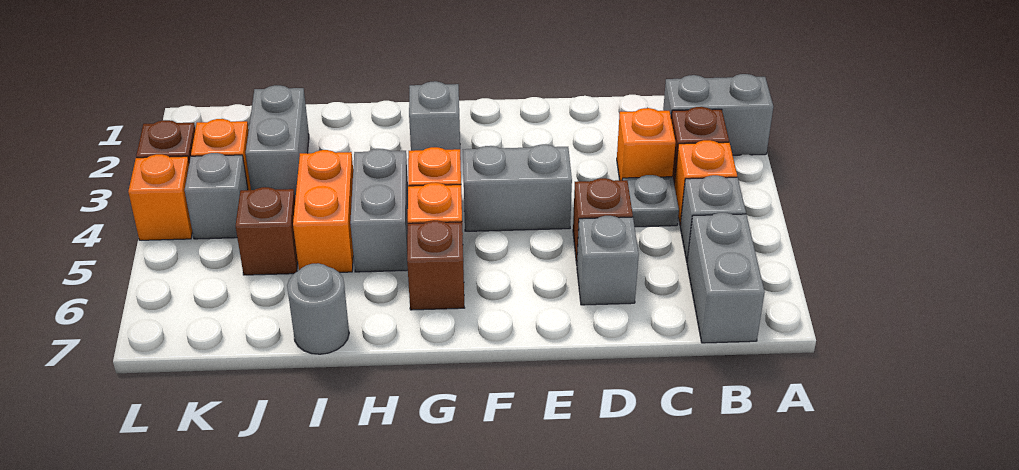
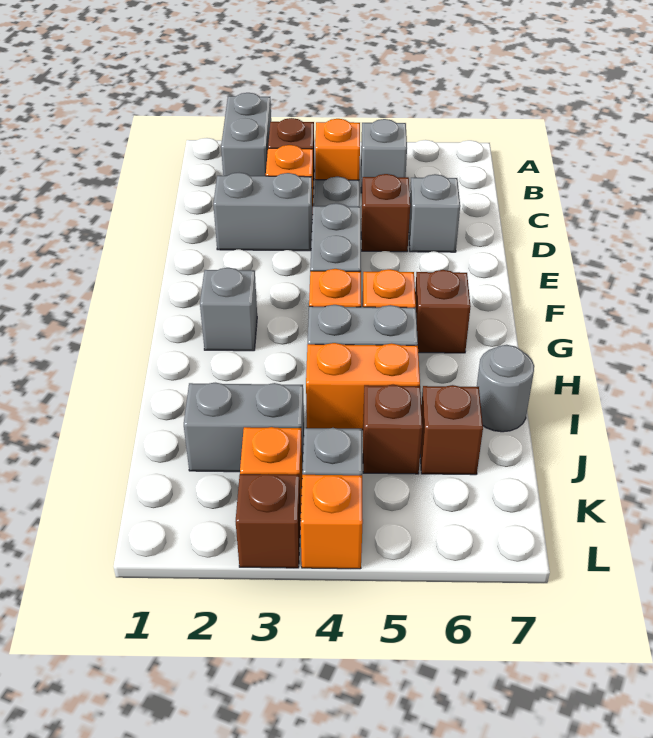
grey brick B6:B7 level 1 -> grey brick D2:D3 level 1
none -> brown brick J6 level 1

